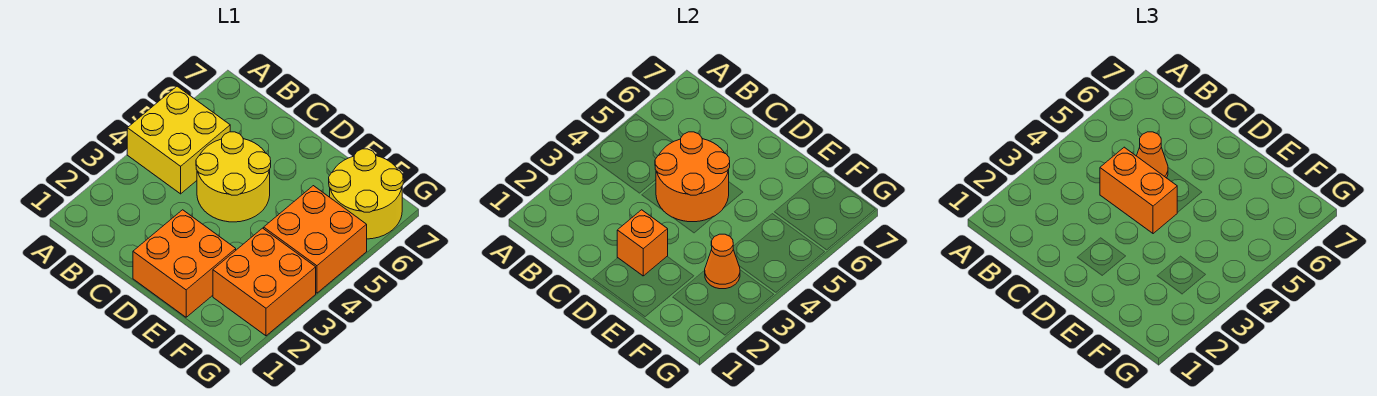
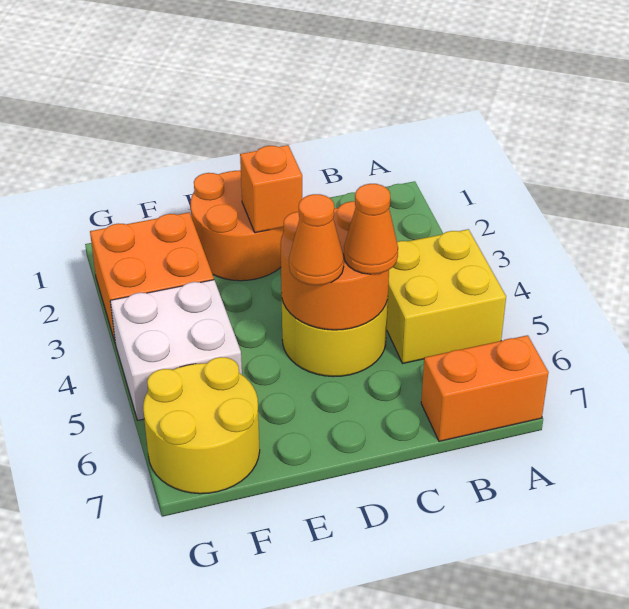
orange brick C4:D4 level 3 -> orange brick A7:B7 level 1
orange brick D1:E2 level 1 -> orange round brick D1:E2 level 1
orange cone F3 level 2 -> orange cone D5 level 3
orange brick F4:G5 level 1 -> white brick F4:G5 level 1

